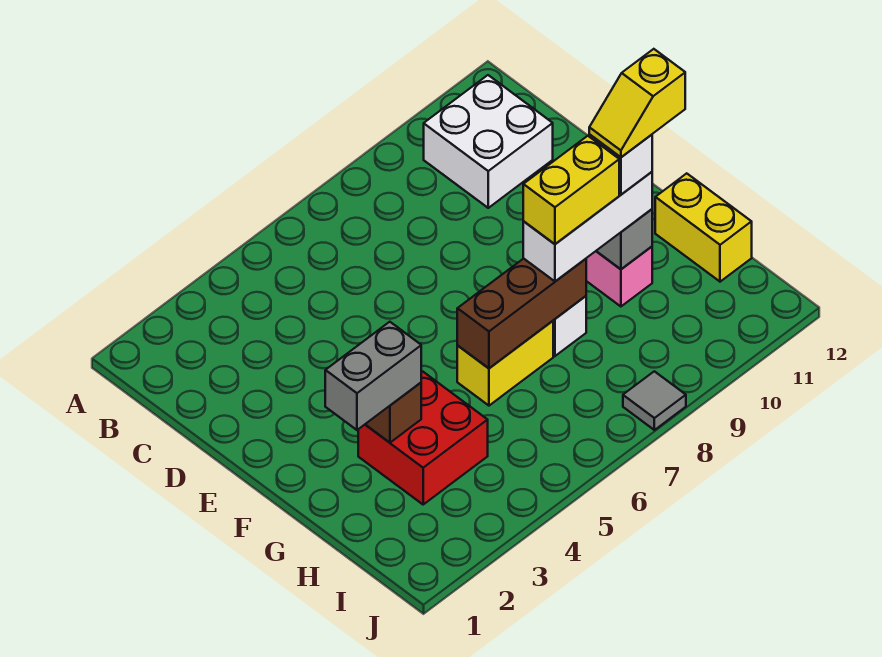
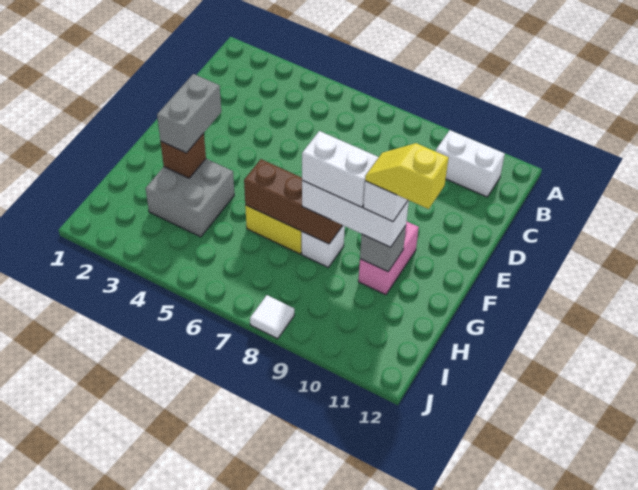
white brick B10:C11 level 1 -> white brick B10:B11 level 1
grey brick G2:G3 level 3 -> grey brick F3:G3 level 3
red brick G3:H4 level 1 -> grey brick G3:H4 level 1
yellow brick G8:G9 level 4 -> white brick G8:G9 level 4
yellow brick G12:H12 level 1 -> none
grey tile J8 level 1 -> white tile J8 level 1

